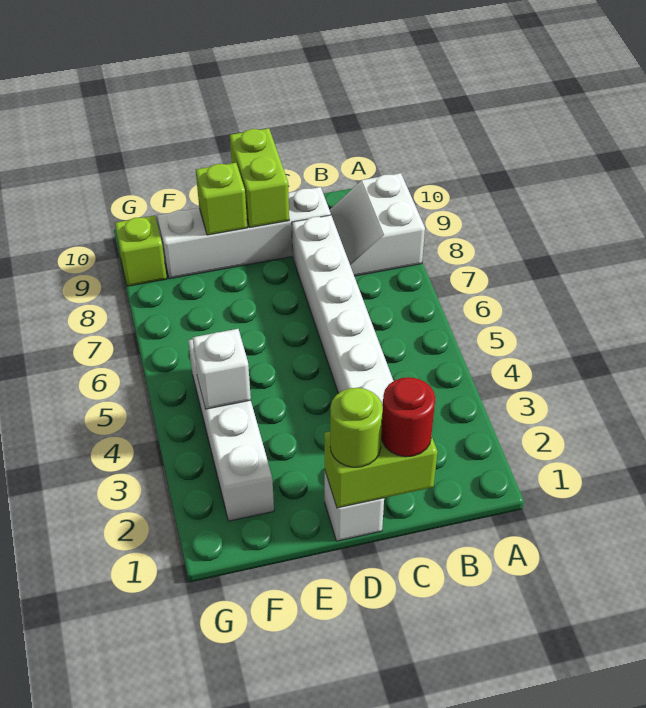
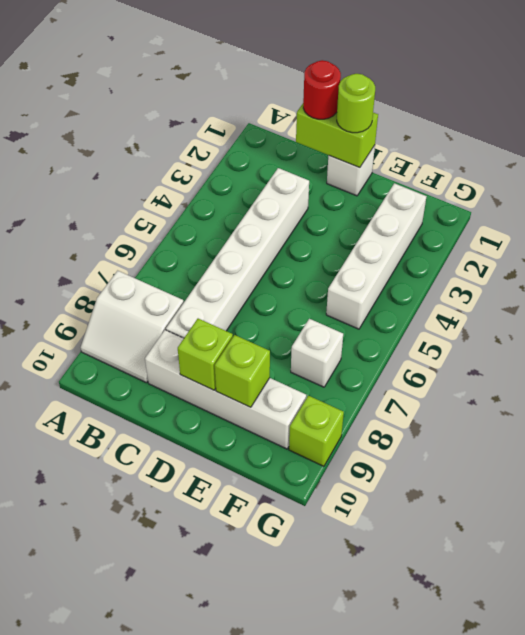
white slope A8:B9 level 1 top A -> white slope A8:B9 level 1 top 8
lime brick D9:D10 level 2 -> lime brick D9 level 2
white brick F4 level 2 -> white brick F7 level 1

